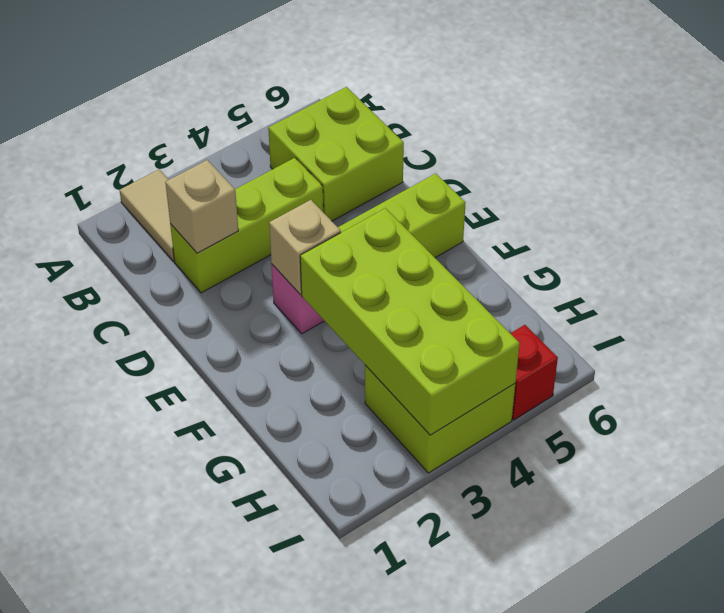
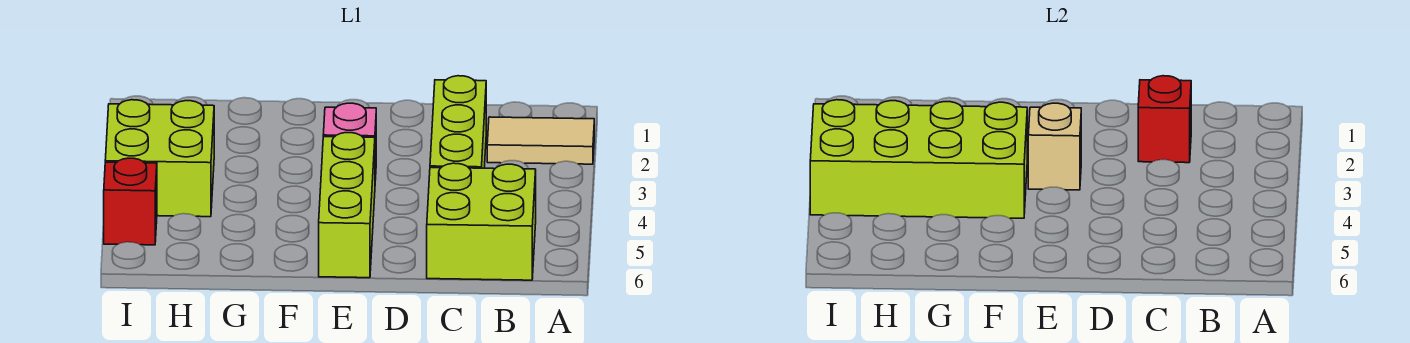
tan brick C2 level 2 -> red brick C2 level 2

